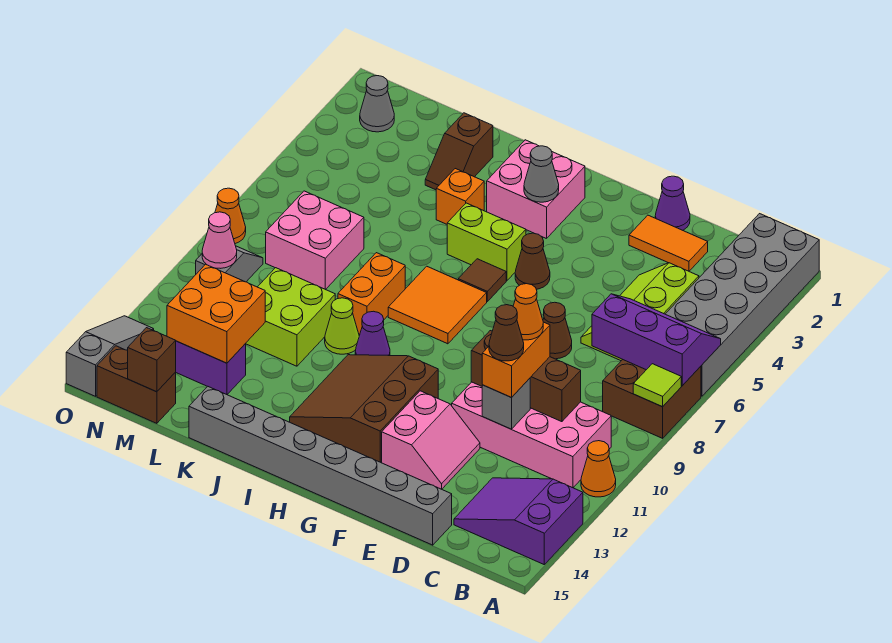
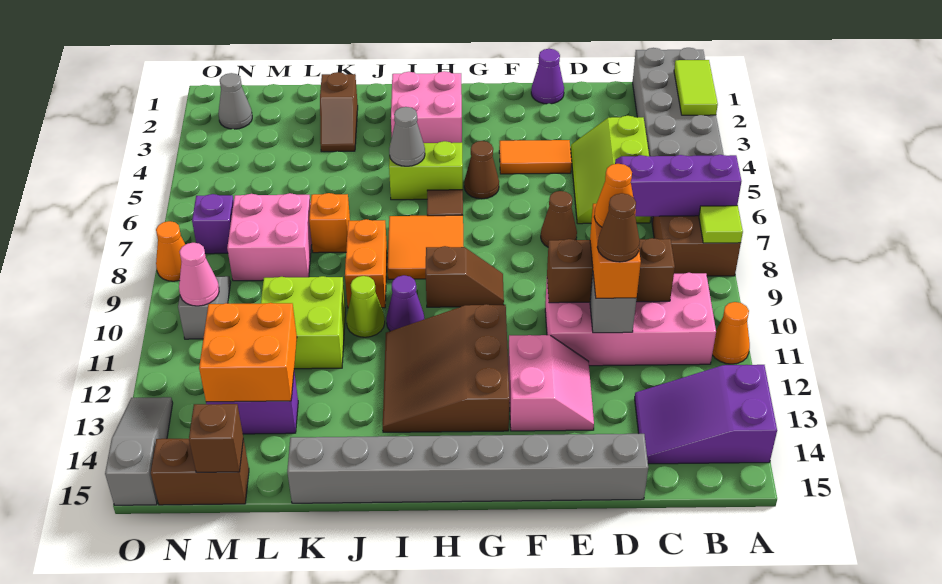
none -> lime tile A2:A3 level 2
orange tile D2:E2 level 1 -> orange tile E4:F4 level 1
none -> brown slope G9:H9 level 1 top H
grey cone H3 level 2 -> grey cone I5 level 2
orange brick J4 level 1 -> orange brick K7 level 1
none -> purple brick N7 level 1

